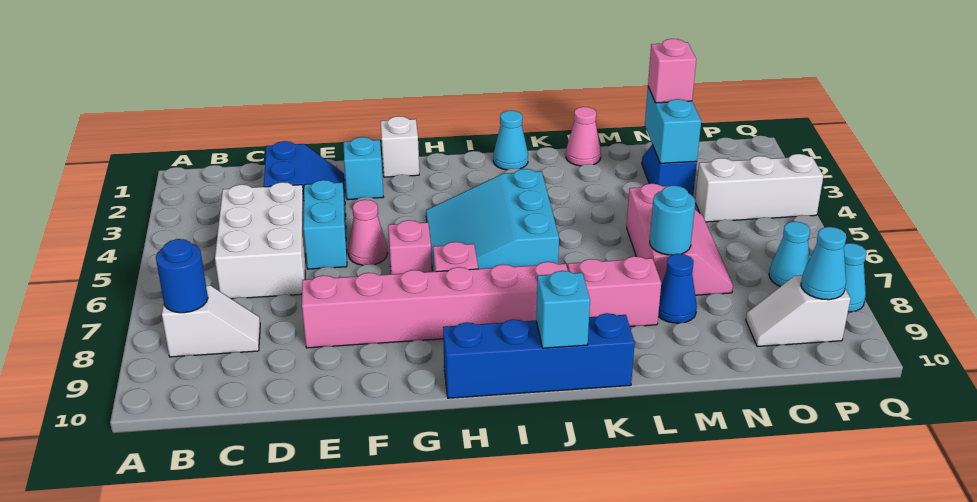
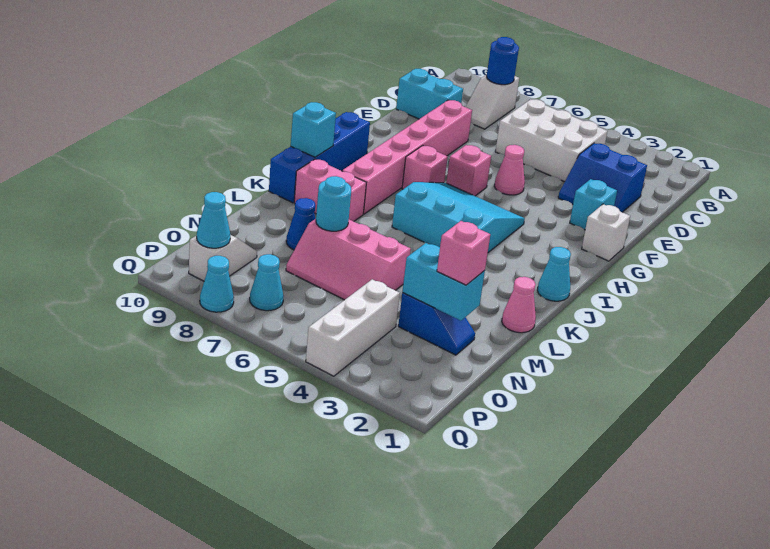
cyan brick E4:E5 level 1 -> cyan brick D9:D10 level 1
pink brick K8:L8 level 1 -> pink brick K8:K9 level 1

